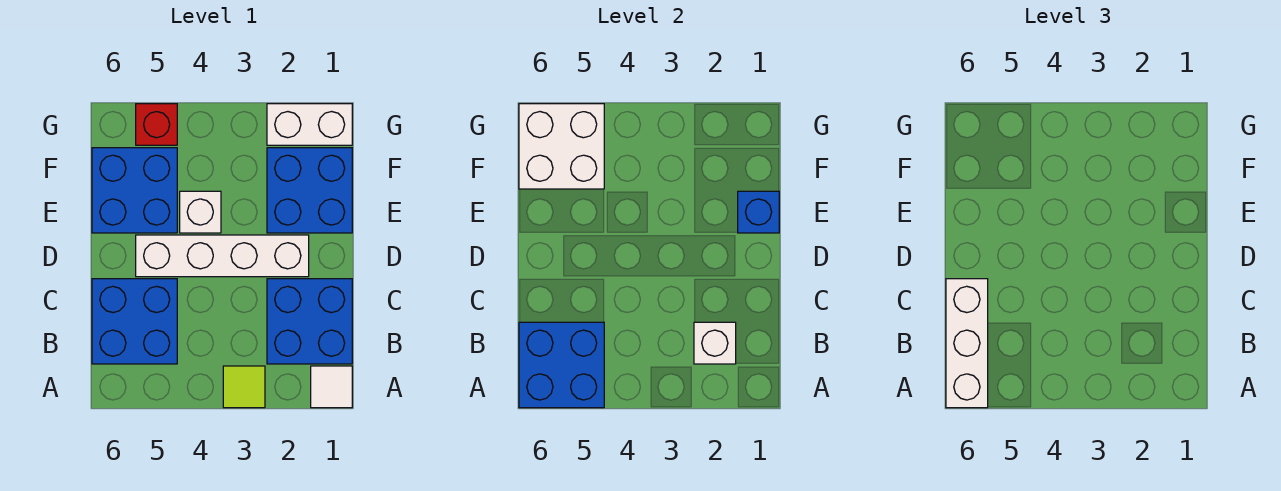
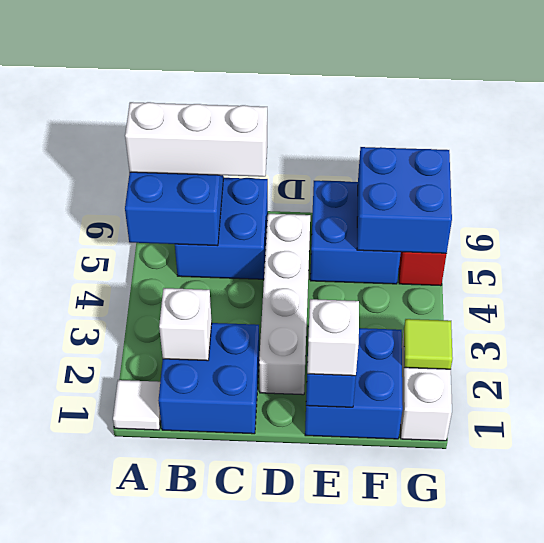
lime tile A3 level 1 -> lime tile G2 level 2
white brick E4 level 1 -> white brick E1 level 3
white brick F5:G6 level 2 -> blue brick F5:G6 level 2

